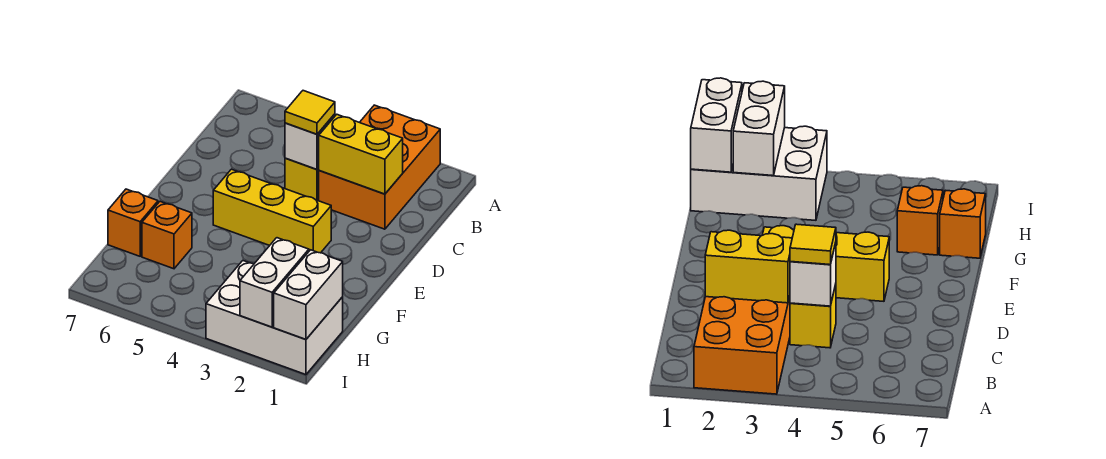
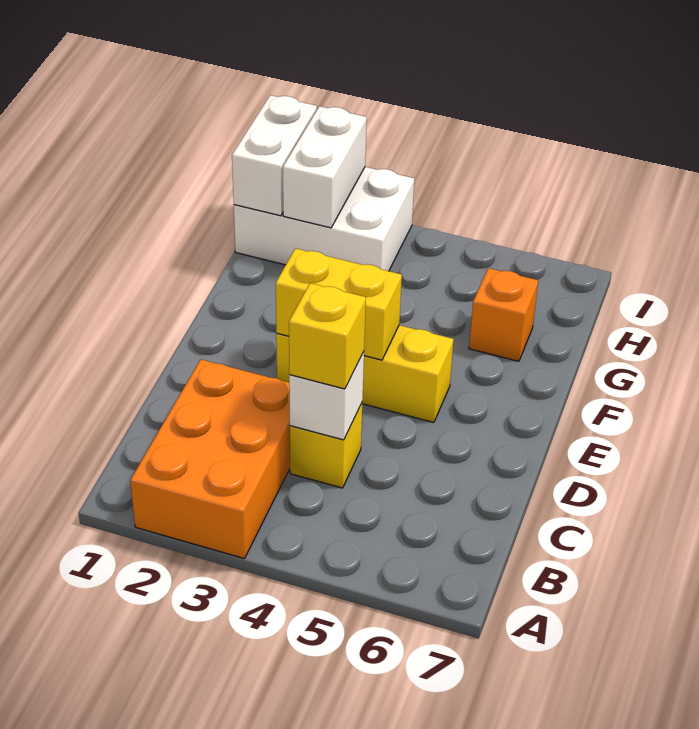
yellow brick C2:C3 level 2 -> yellow brick E3:E4 level 2
yellow tile C4 level 3 -> yellow brick C4 level 3
orange brick G7 level 1 -> none

